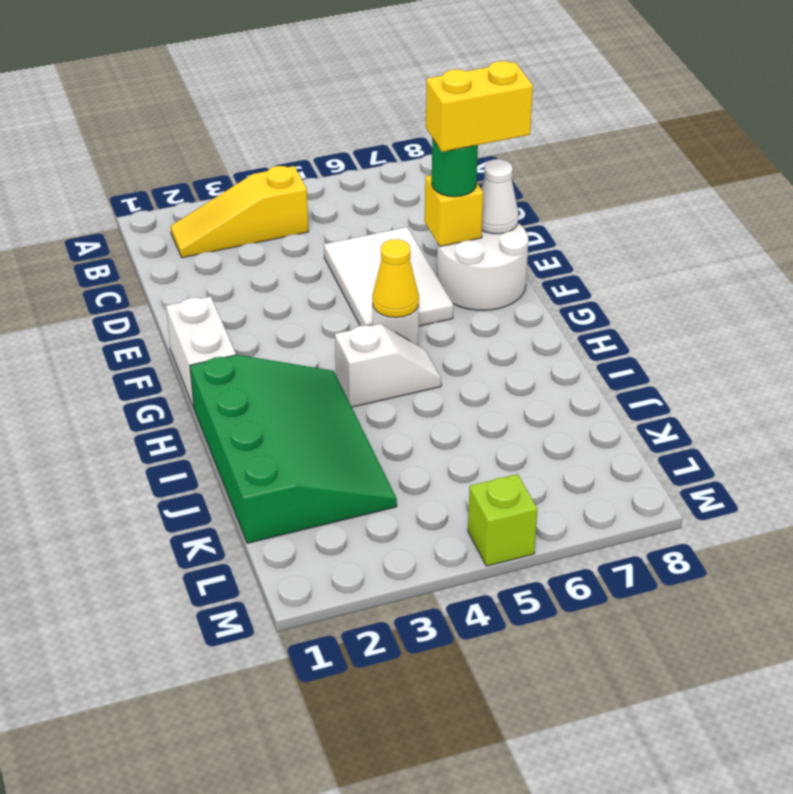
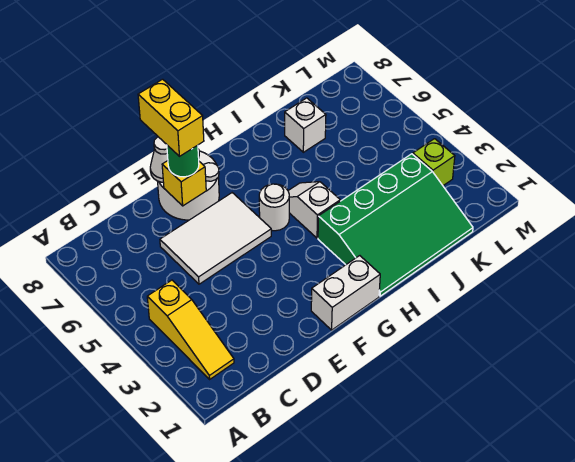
yellow cone G5 level 2 -> none
green slope H1:K3 level 1 top 1 -> green slope H1:K3 level 1 top 3
none -> white brick J7 level 1
lime brick M5 level 1 -> lime brick L3 level 1

